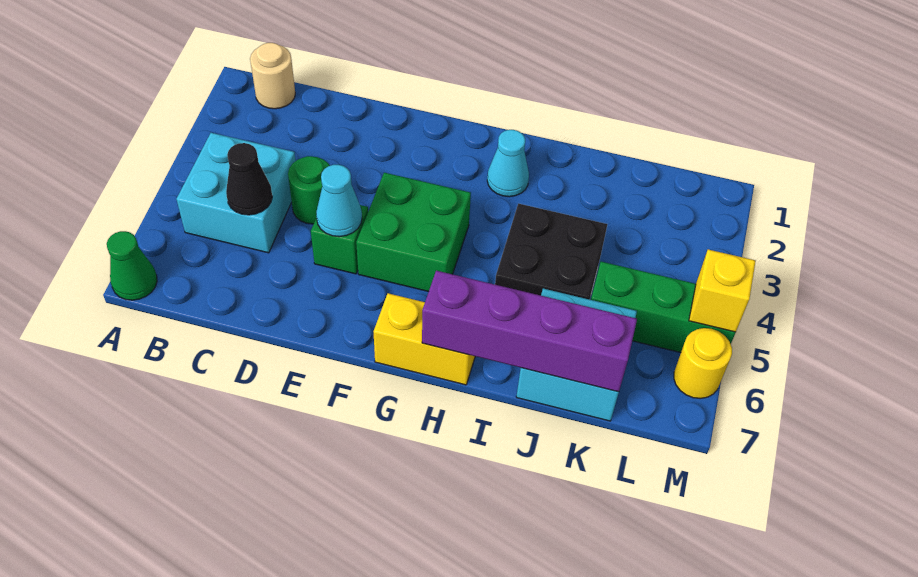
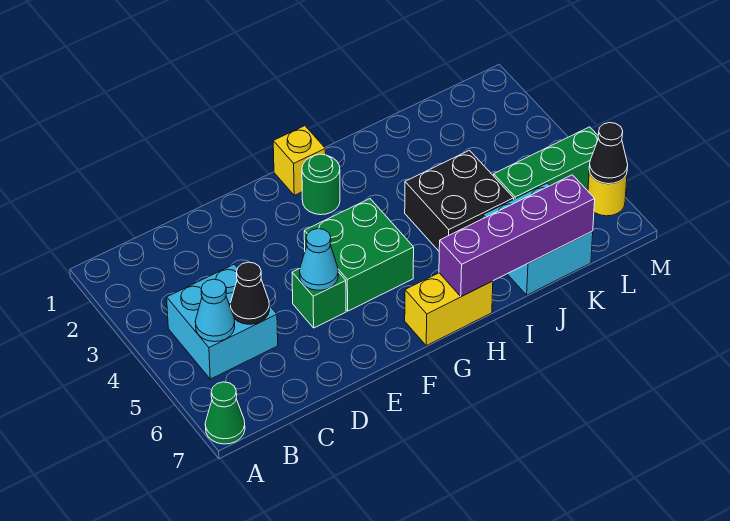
tan round brick B1 level 1 -> none
green round brick D4 level 1 -> green round brick G2 level 1
cyan cone H2 level 1 -> cyan cone B5 level 2
yellow brick M5 level 2 -> yellow brick G1 level 1
none -> black cone M6 level 2

